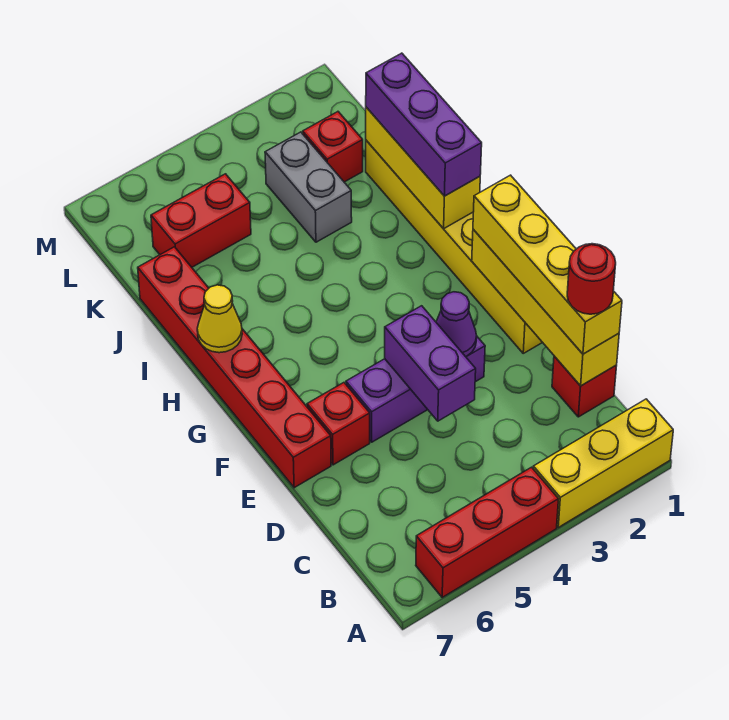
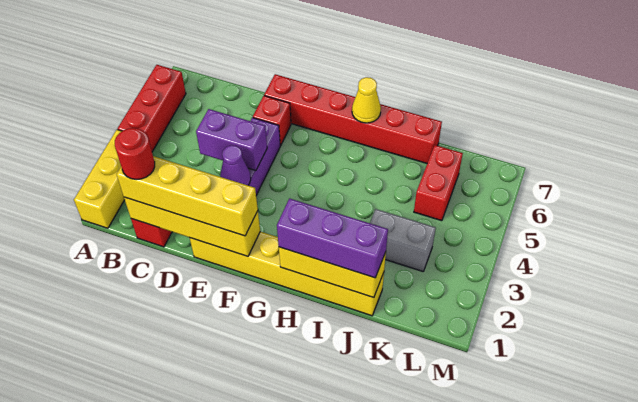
red brick K2 level 1 -> none

